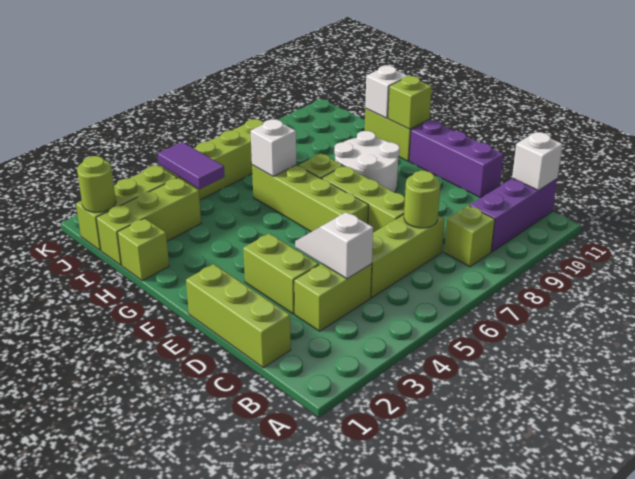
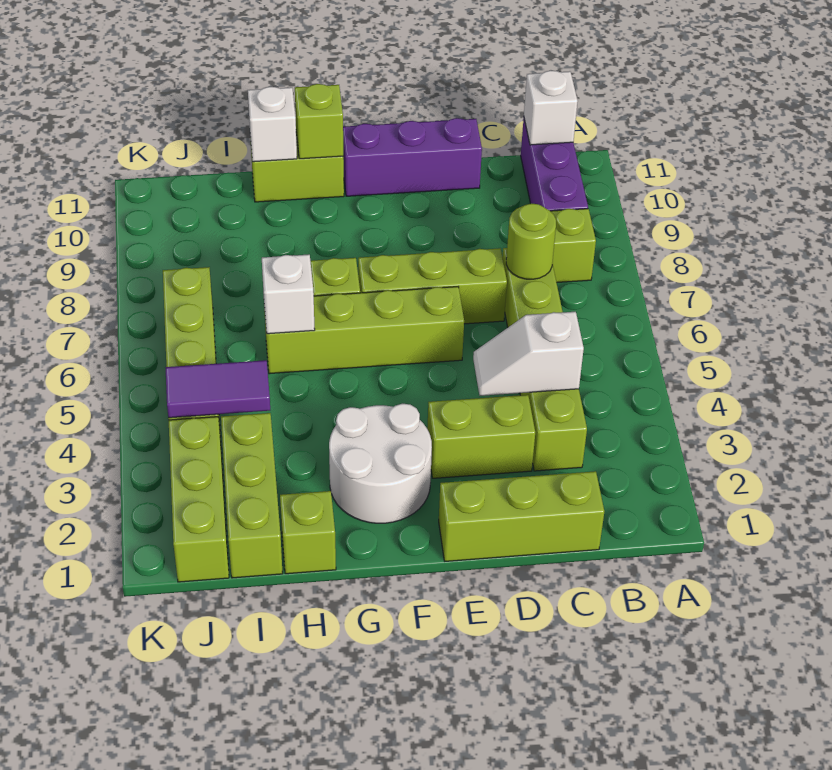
white round brick F8:G9 level 1 -> white round brick F2:G3 level 1
lime round brick J1 level 2 -> none

